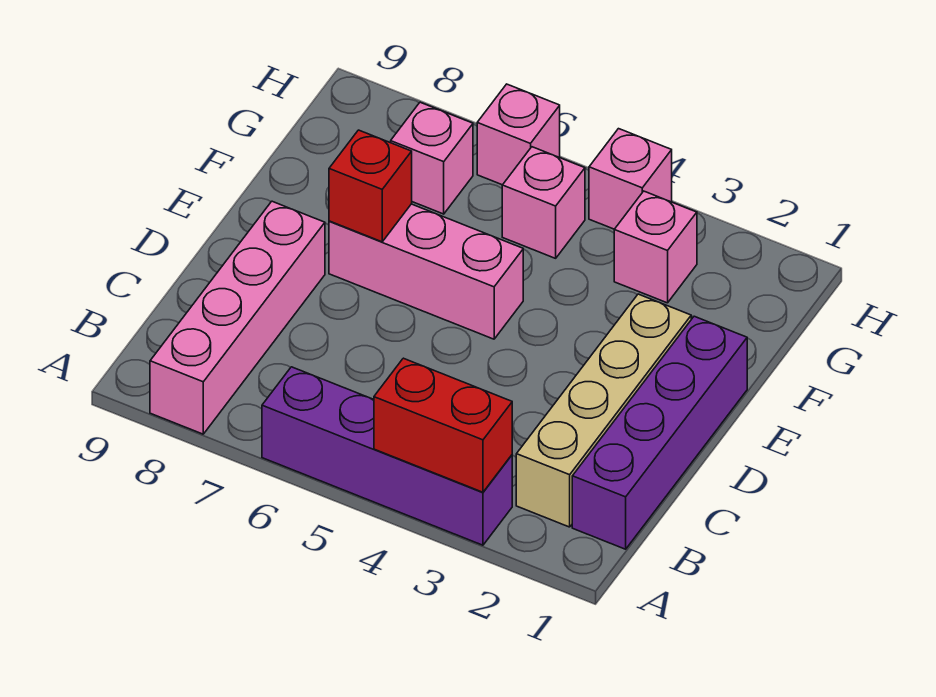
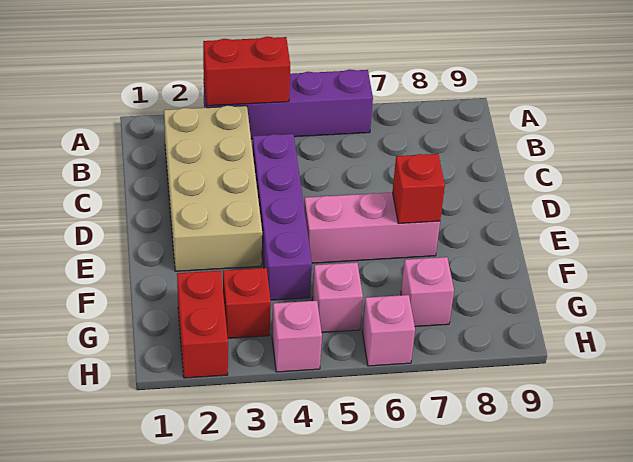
pink brick A8:D8 level 1 -> none
purple brick B1:E1 level 1 -> purple brick C4:F4 level 1
tan brick B2:E2 level 1 -> tan brick B2:E3 level 1
none -> red brick G2:H2 level 1
pink brick G3 level 1 -> red brick G3 level 1

